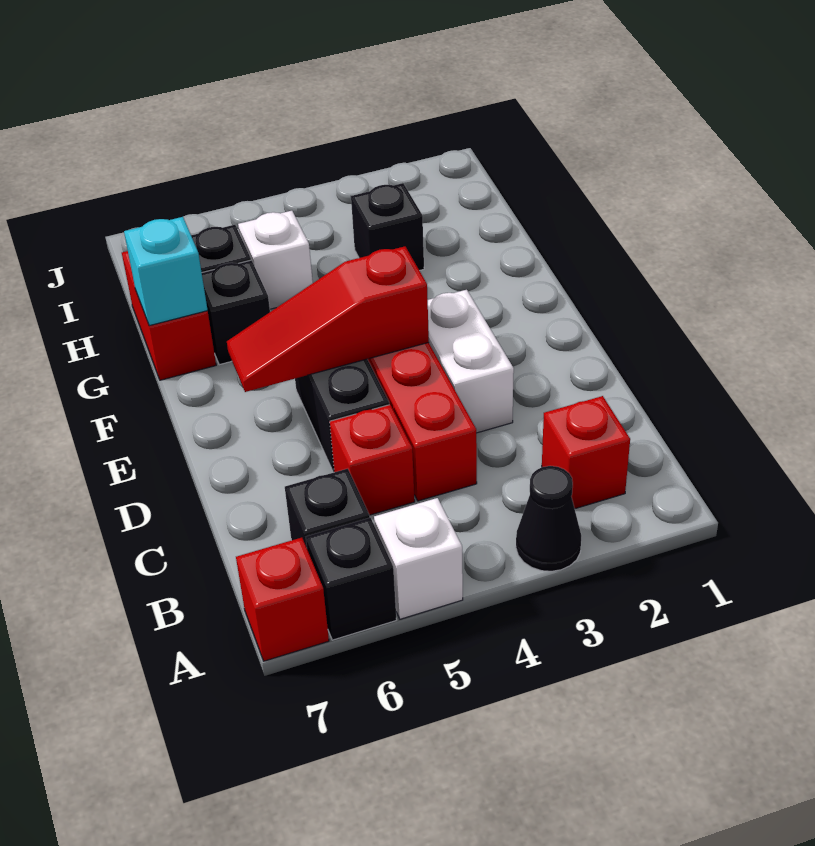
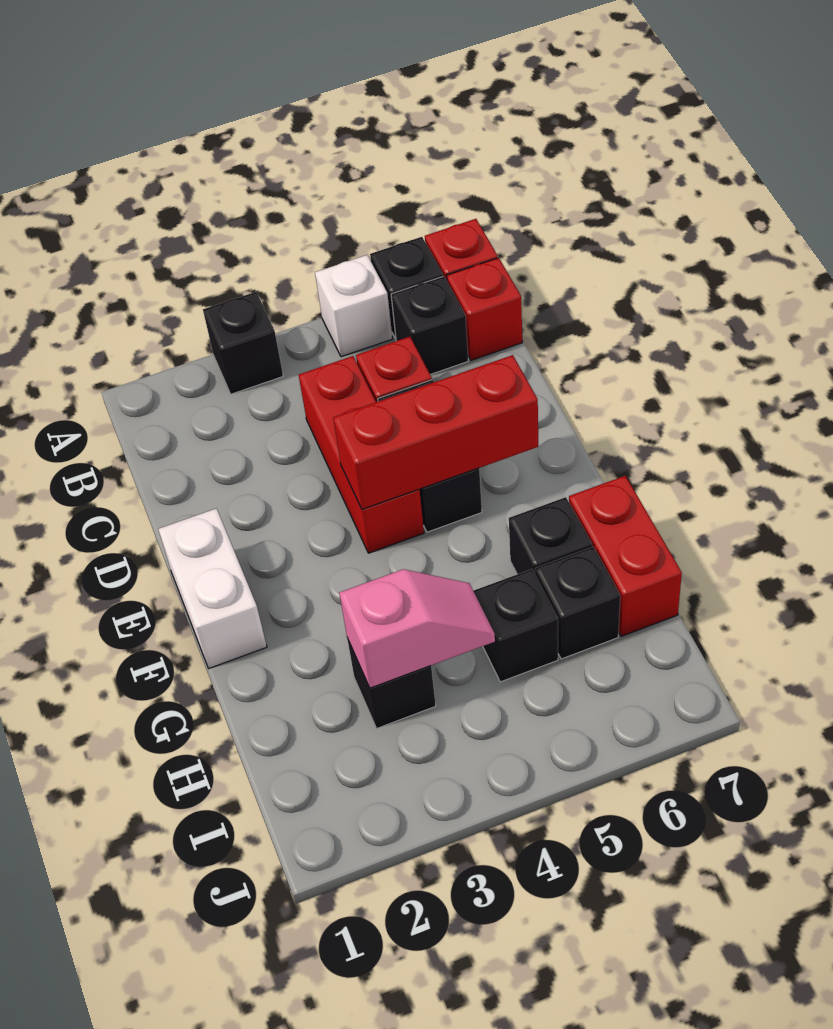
black cone A3 level 1 -> black brick A3 level 1
red brick B2 level 1 -> red brick B7 level 1
white brick D3:E3 level 1 -> white brick E1:F1 level 1
red slope E4:E6 level 2 top 4 -> red brick E4:E6 level 2
cyan brick G7 level 2 -> none
none -> pink slope H3:H4 level 2 top 3
white brick H5 level 1 -> black brick H5 level 1

